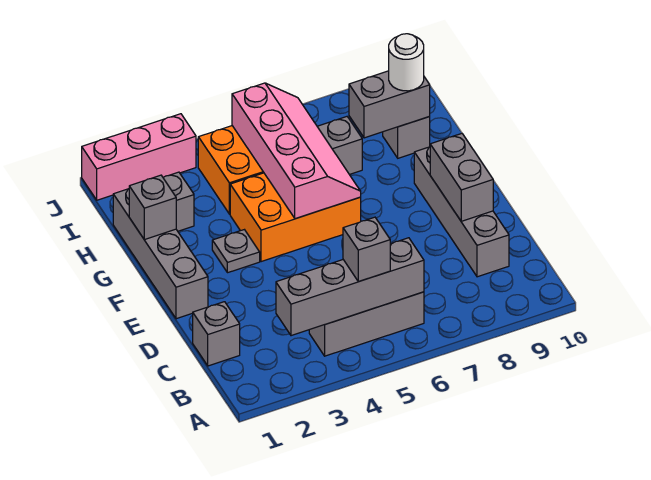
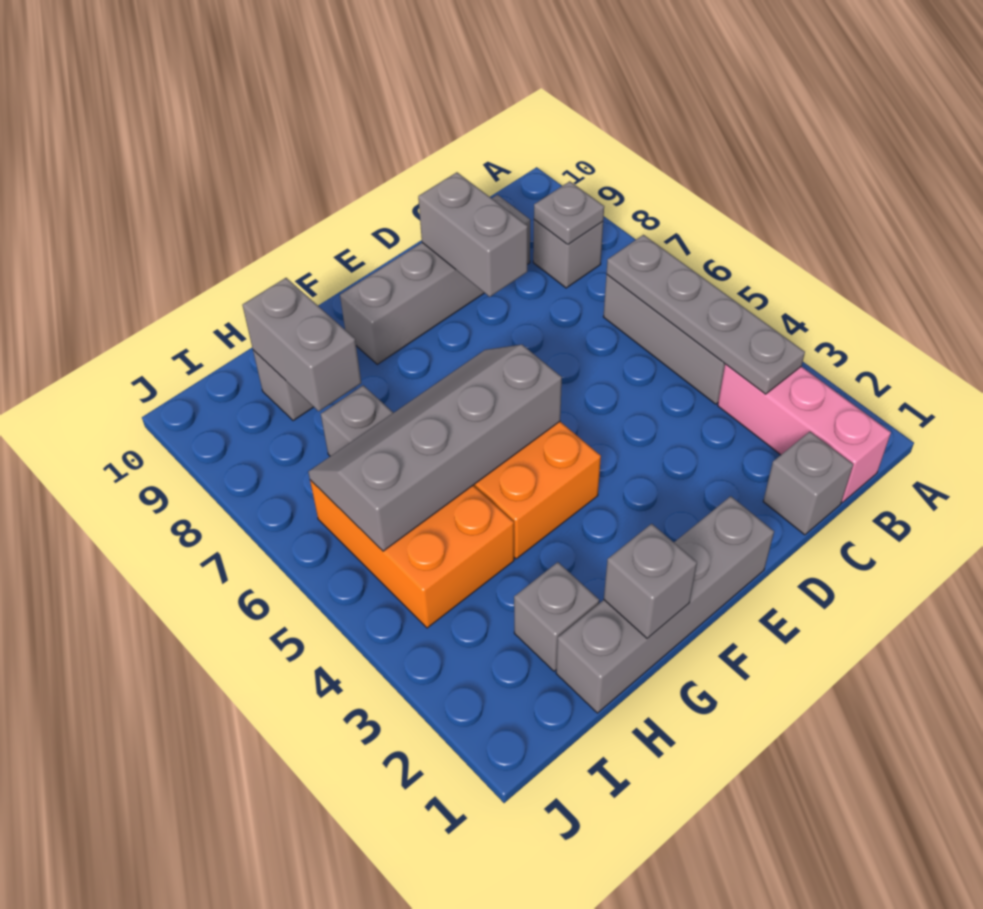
grey brick B3:B6 level 2 -> grey plate B3:B6 level 2
grey brick B5 level 3 -> grey brick B8 level 1
grey brick D9:E9 level 2 -> grey brick D8:D9 level 2
grey plate F3 level 1 -> grey plate B8 level 2
pink slope F5:I6 level 2 top 5 -> grey slope F5:I6 level 2 top 5
white round brick H9 level 3 -> none
pink brick J1:J3 level 1 -> pink brick B1:B3 level 1

